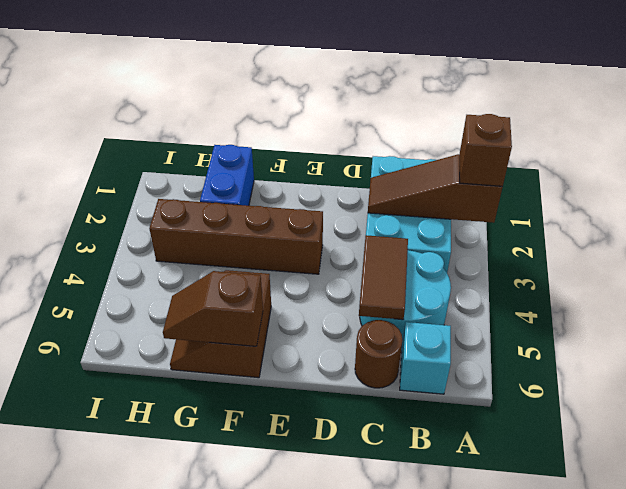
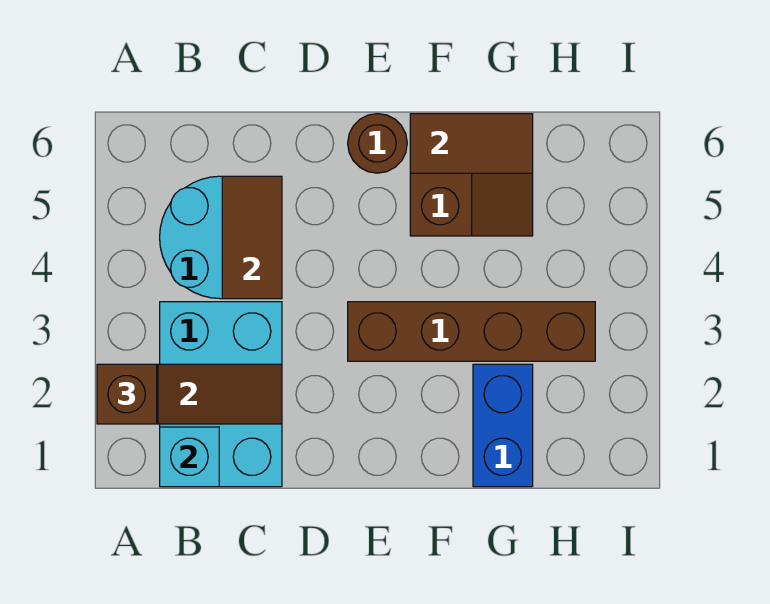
cyan brick B6 level 1 -> cyan brick B1 level 2
brown round brick C6 level 1 -> brown round brick E6 level 1
brown slope F6:G6 level 2 top F -> brown tile F6:G6 level 2

